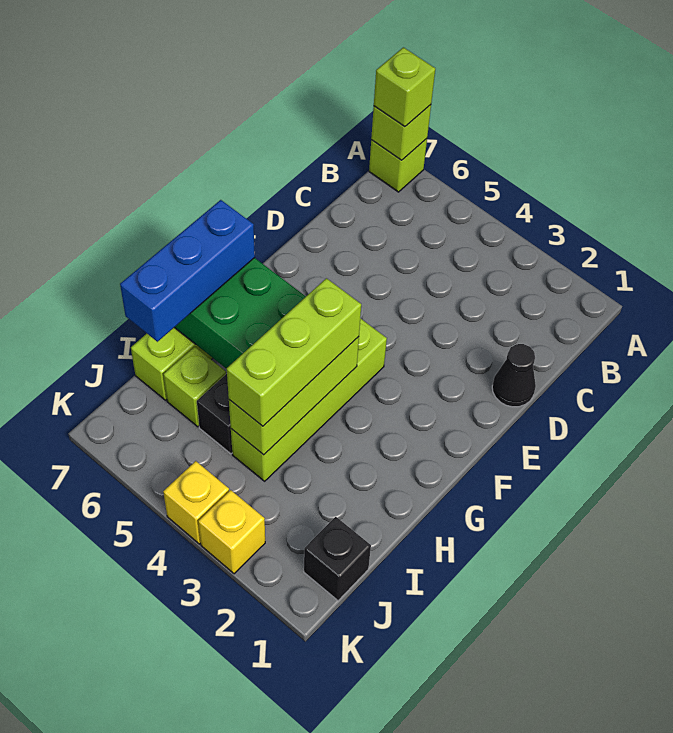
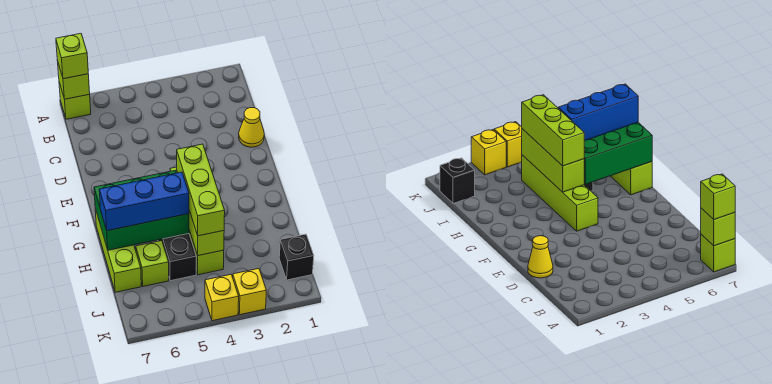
black cone D1 level 1 -> yellow cone D1 level 1
blue brick G7:I7 level 3 -> blue brick H5:H7 level 3

